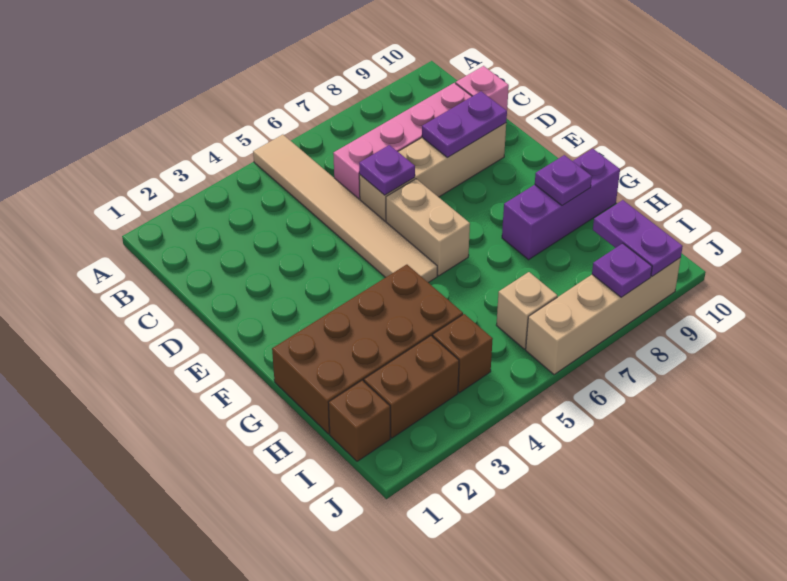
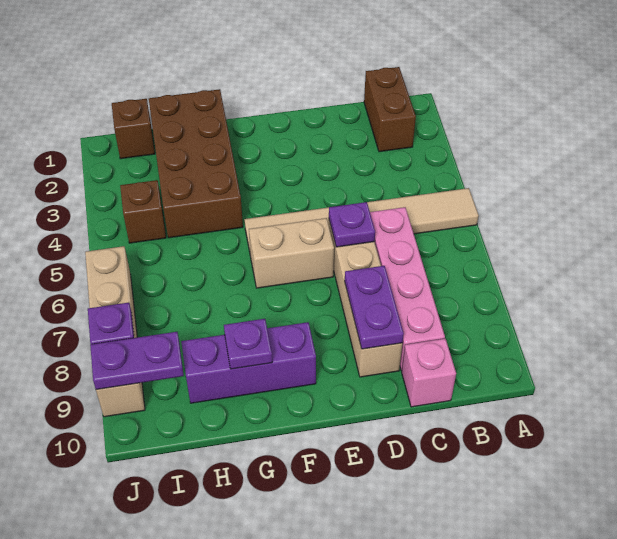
purple brick G8:G10 level 1 -> purple brick F9:H9 level 1
brown brick I2:I3 level 1 -> brown brick B1:B2 level 1
tan brick I6 level 1 -> none

